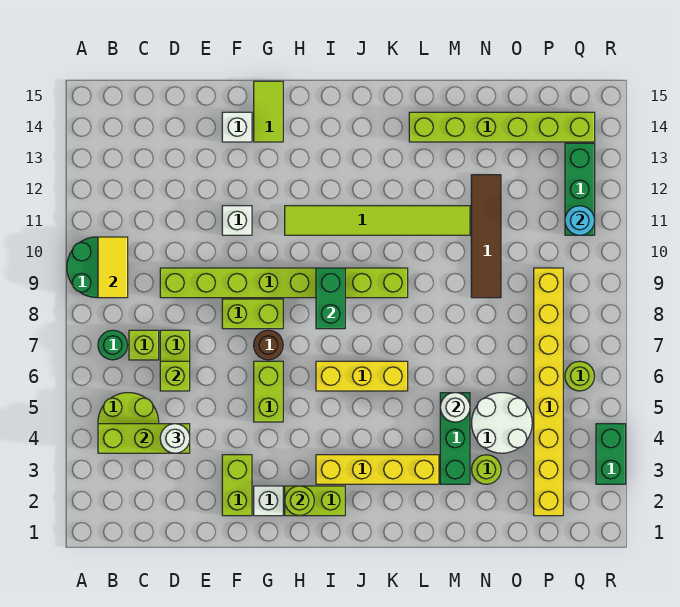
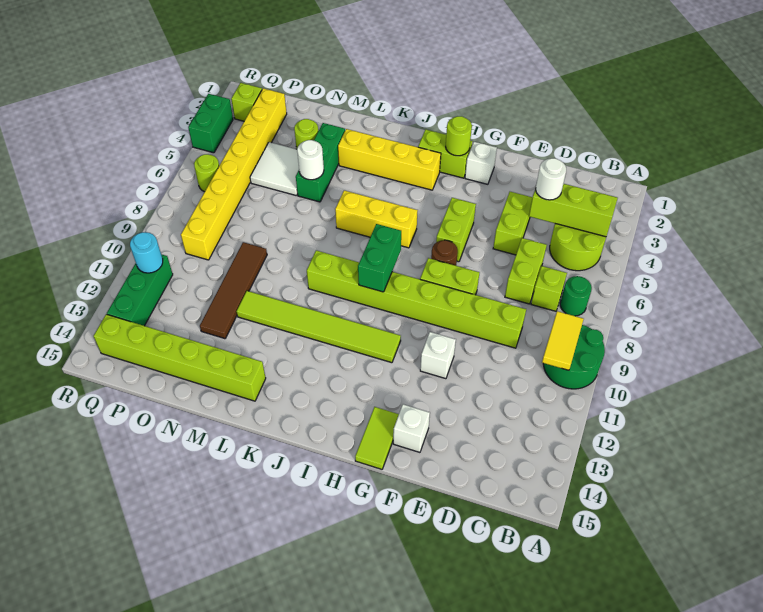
lime brick D6 level 2 -> lime brick Q2 level 1
lime brick F2:F3 level 1 -> lime brick E4:E5 level 1
white round brick N4:O5 level 1 -> white tile N4:O5 level 1

